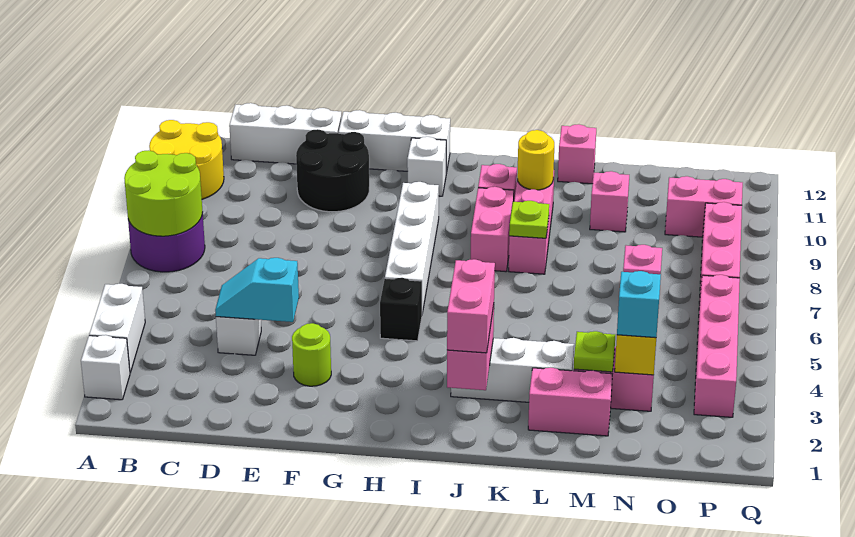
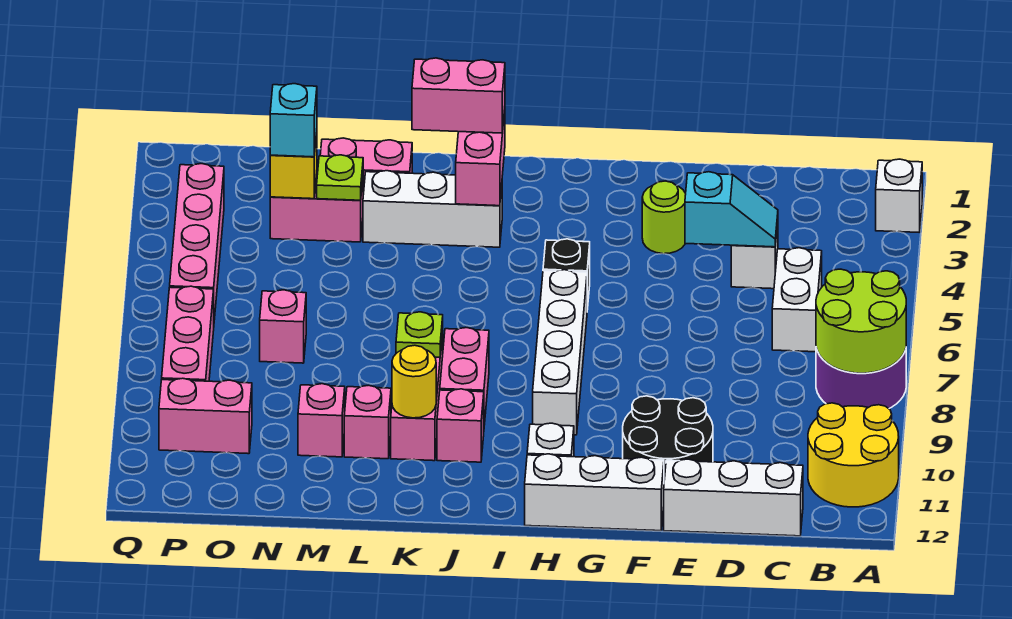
white brick A3:A4 level 1 -> white brick C5:C6 level 1
pink brick J2:J3 level 3 -> pink brick J2:K2 level 3
pink brick L12 level 1 -> pink brick L10 level 1

